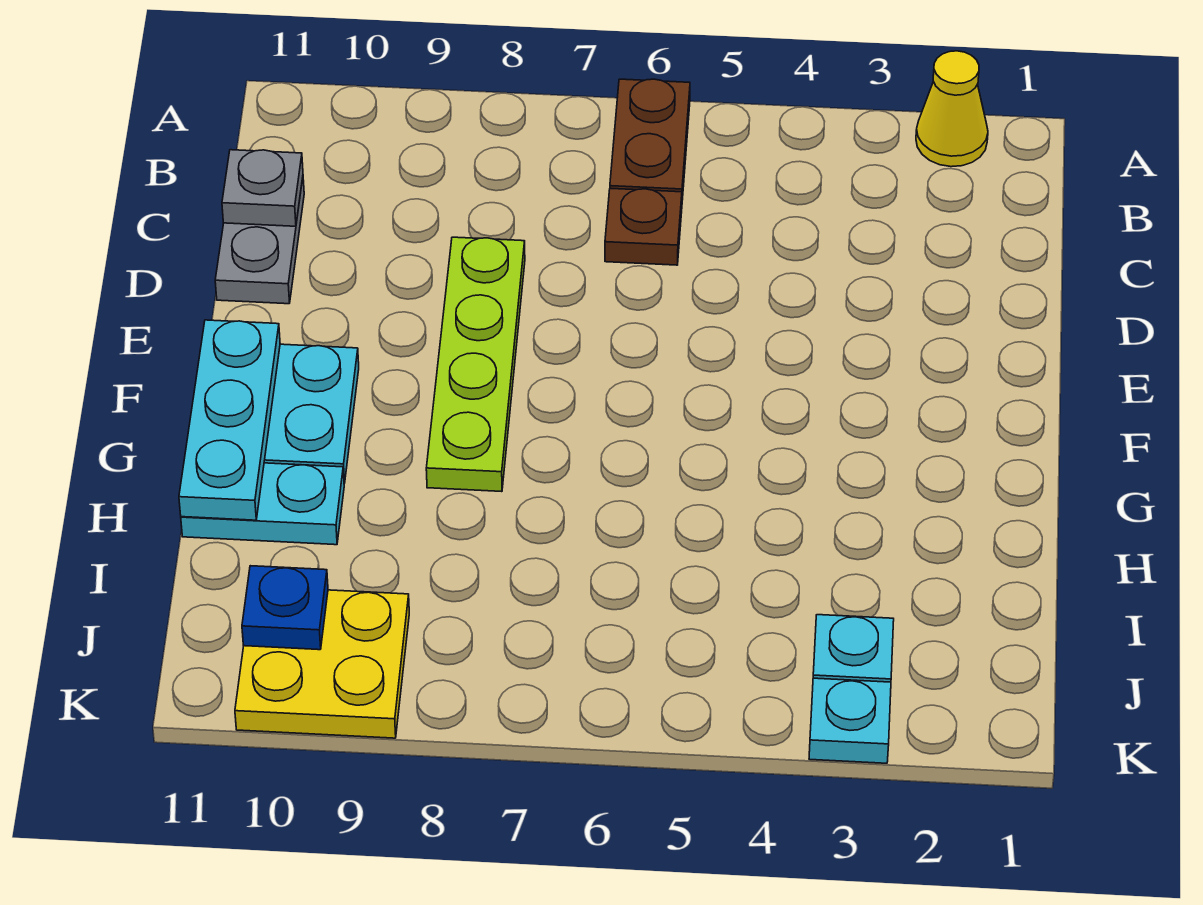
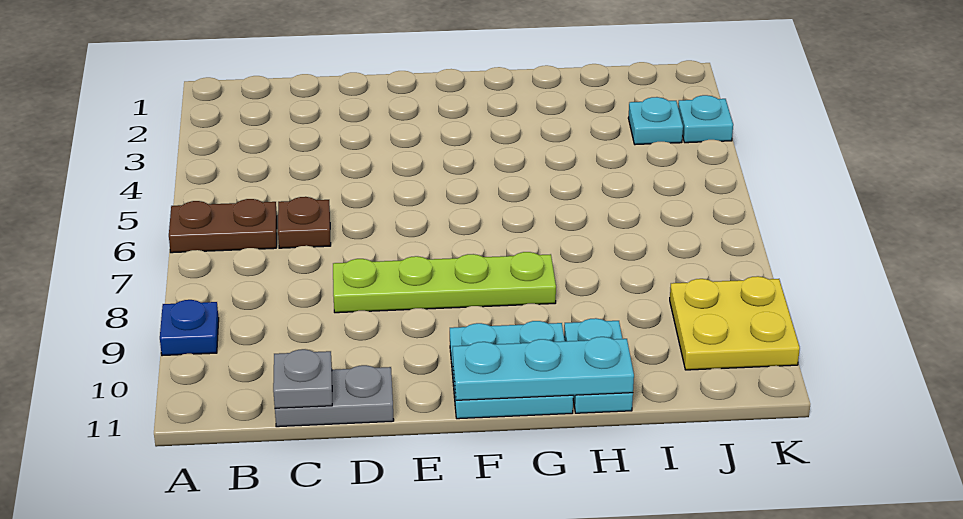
yellow cone A2 level 1 -> none
blue plate J10 level 2 -> blue plate A9 level 1

